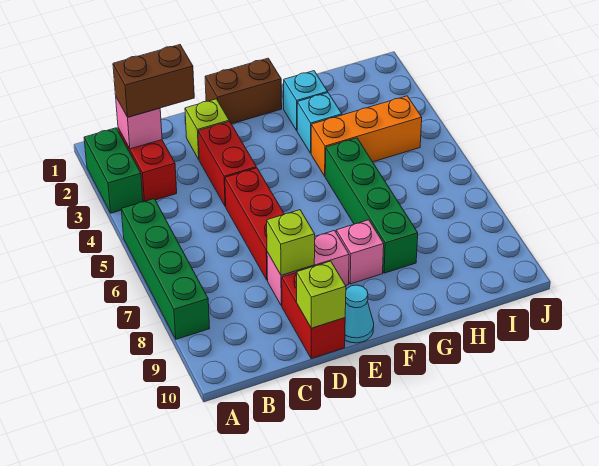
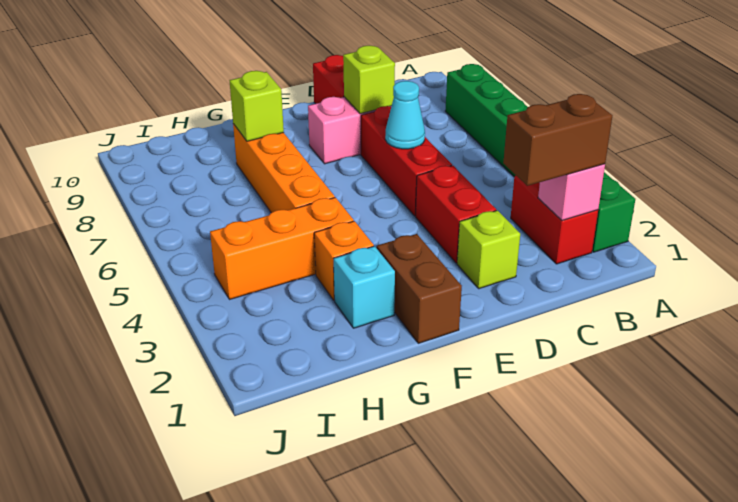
lime brick D10 level 2 -> lime brick G8 level 2
brown brick E1:F1 level 1 -> brown brick F1:F2 level 1
cyan cone E10 level 1 -> cyan cone D6 level 2
pink brick F8 level 1 -> none
cyan brick G3 level 1 -> orange brick G3 level 1
green brick G5:G8 level 1 -> orange brick G5:G8 level 1

